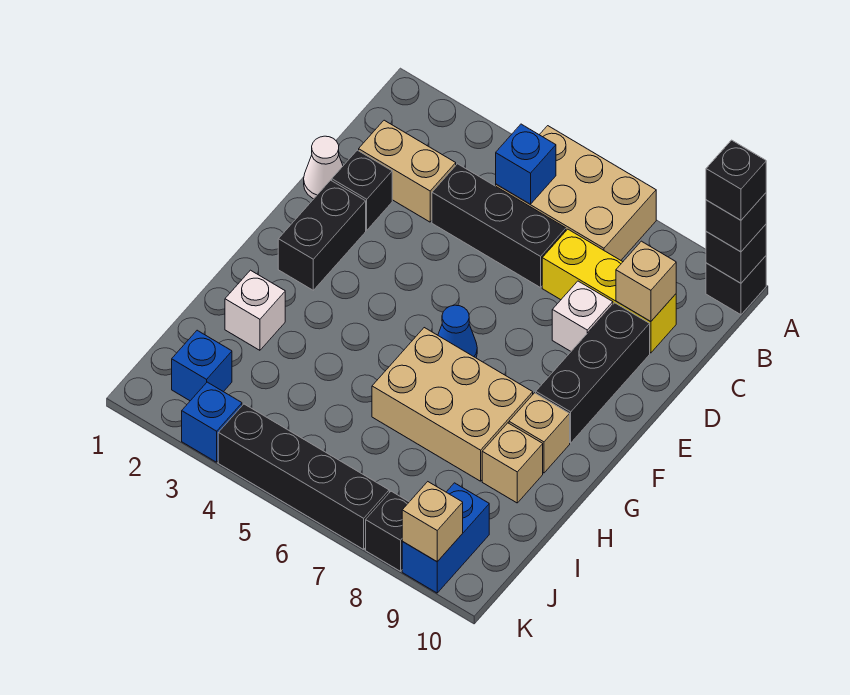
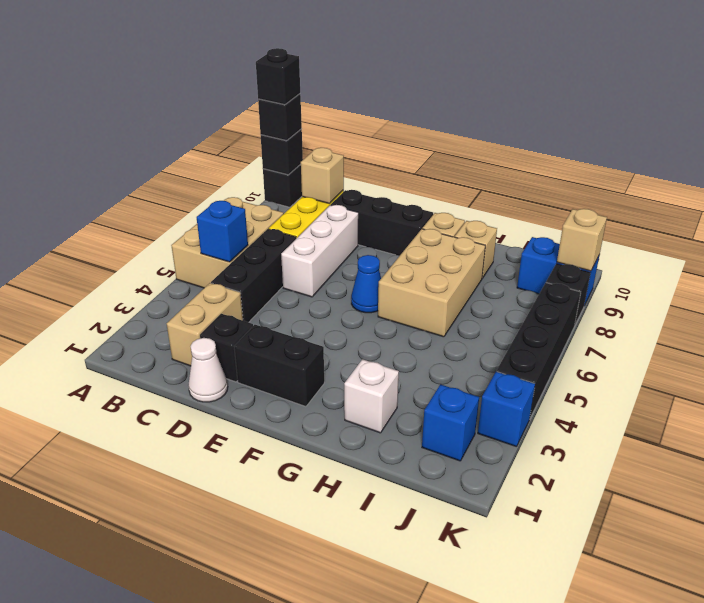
white brick D8 level 1 -> white brick D6:D8 level 1

